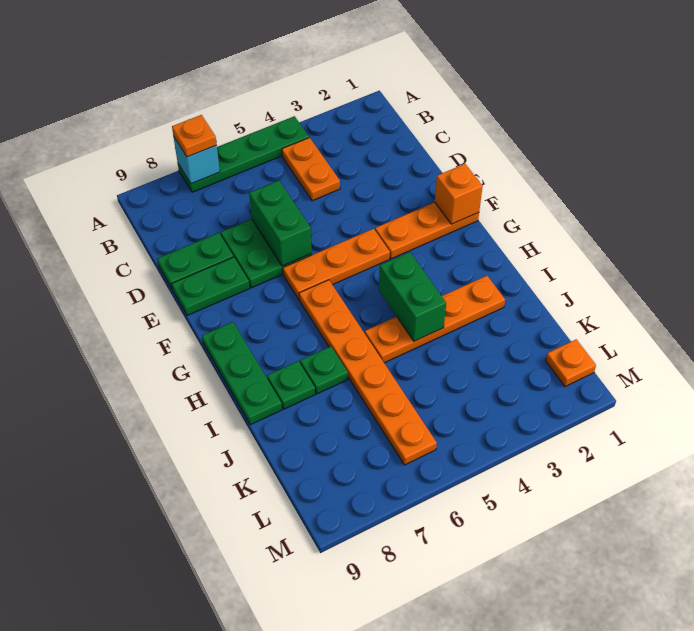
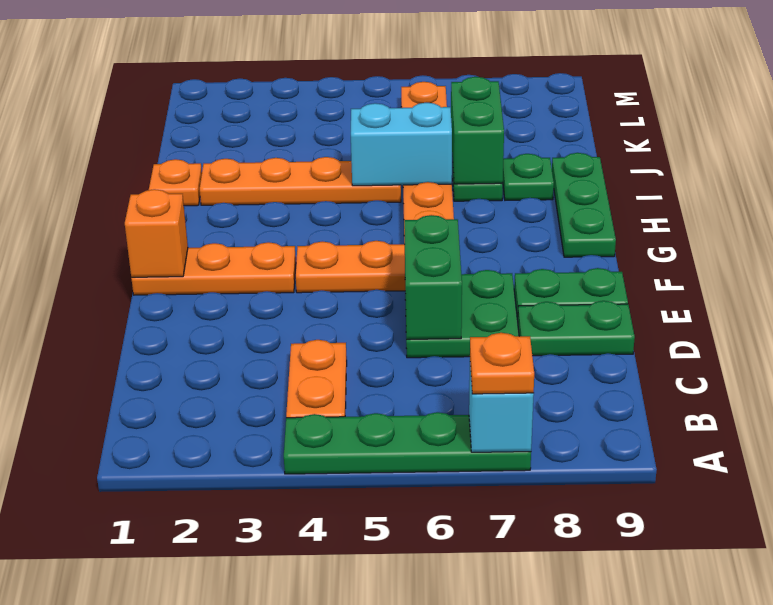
green brick H4:I4 level 2 -> green brick I7:J7 level 2
none -> cyan brick I5:I6 level 2
orange plate L1 level 1 -> orange plate I1 level 1

